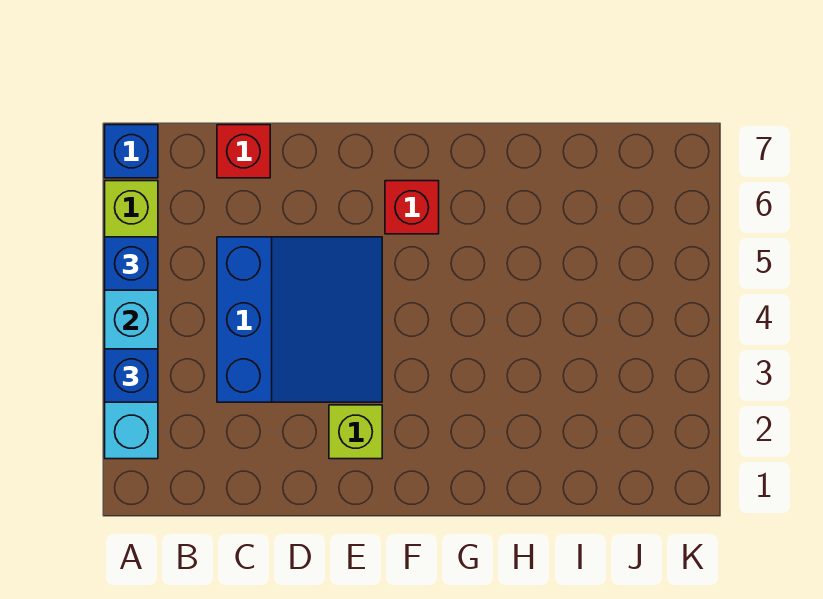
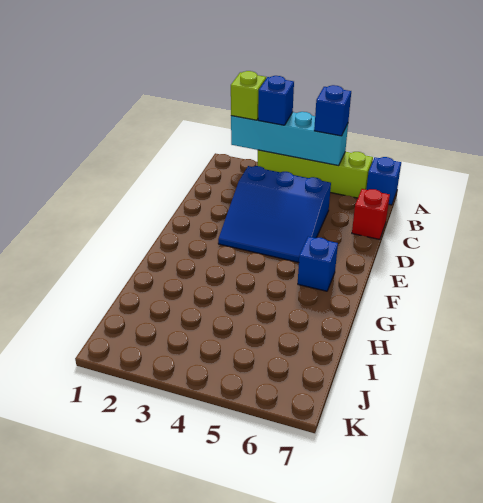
lime brick E2 level 1 -> lime brick A2 level 3
red brick F6 level 1 -> blue brick F6 level 1

